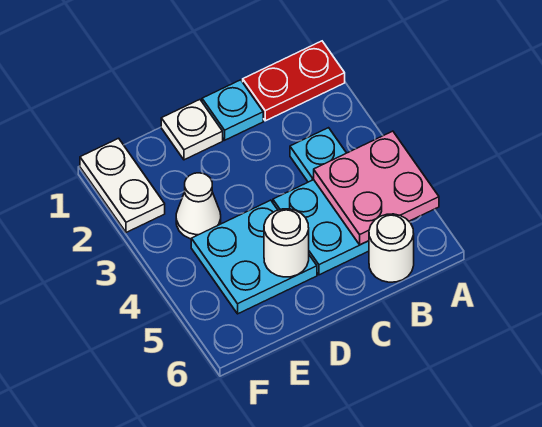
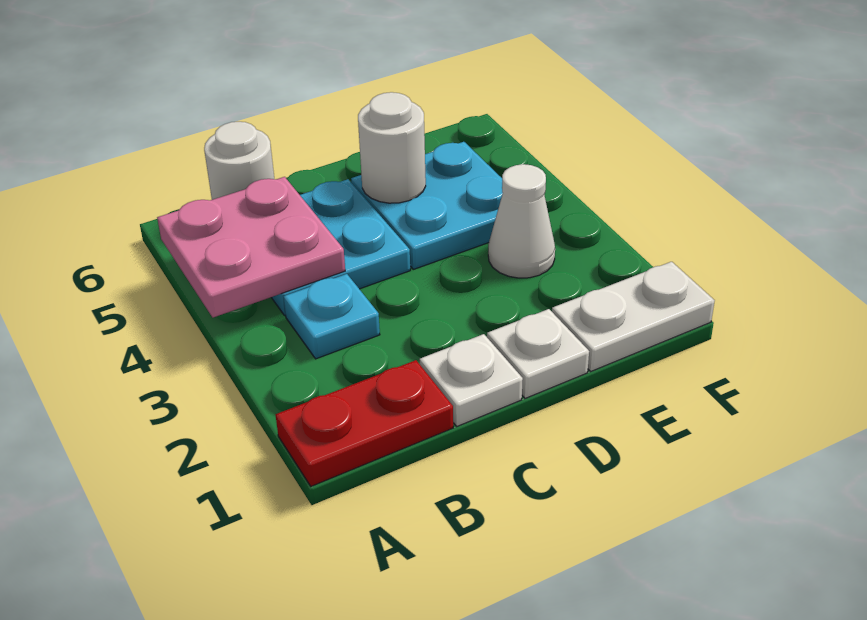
cyan plate C1 level 1 -> white plate C1 level 1
white plate F1:F2 level 1 -> white plate E1:F1 level 1

